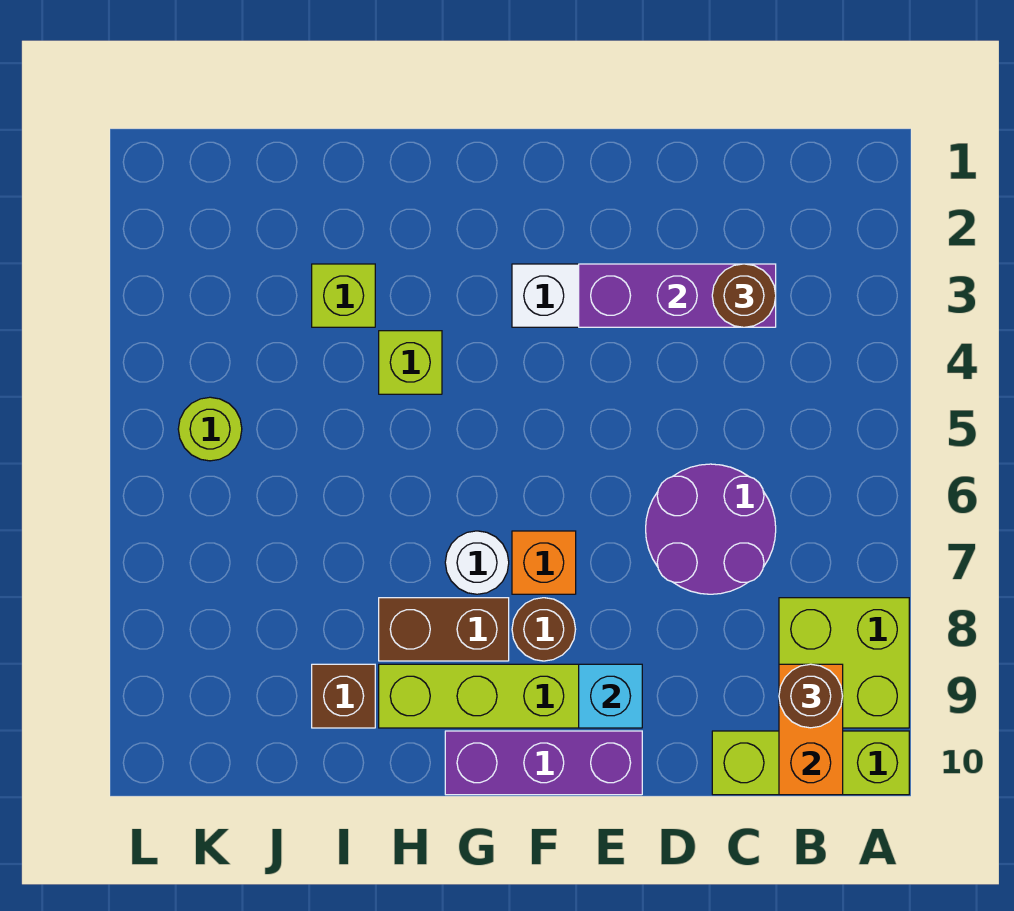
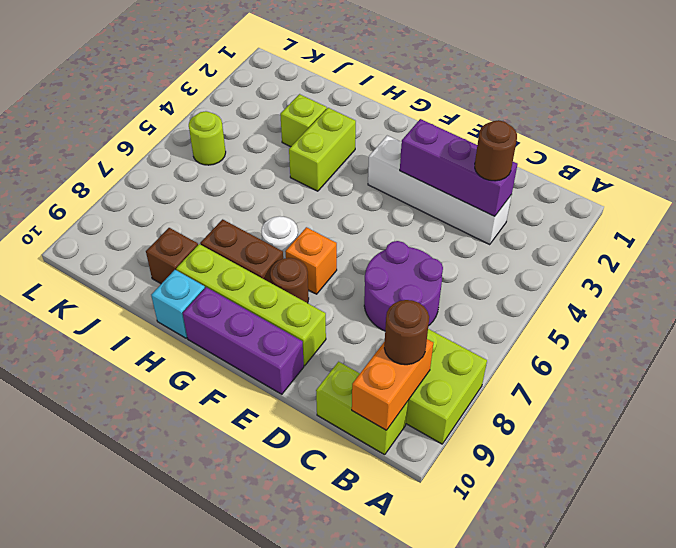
lime brick A10:C10 level 1 -> lime brick B10:C10 level 1
cyan brick E9 level 2 -> cyan brick H10 level 1
lime brick H4 level 1 -> lime brick H3:H4 level 1

